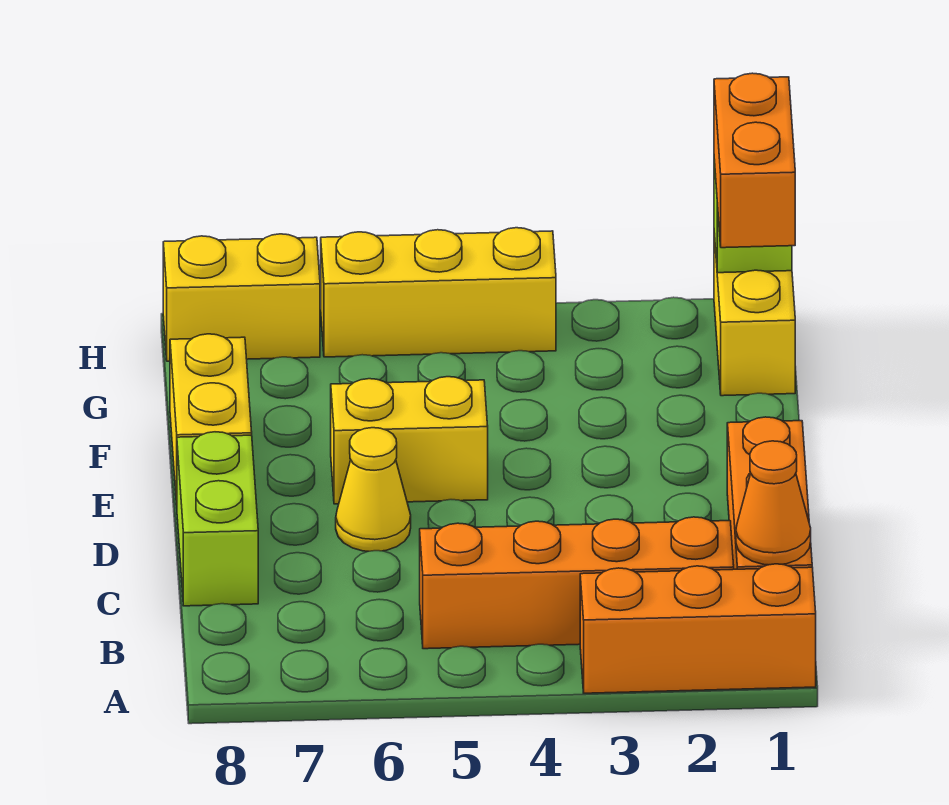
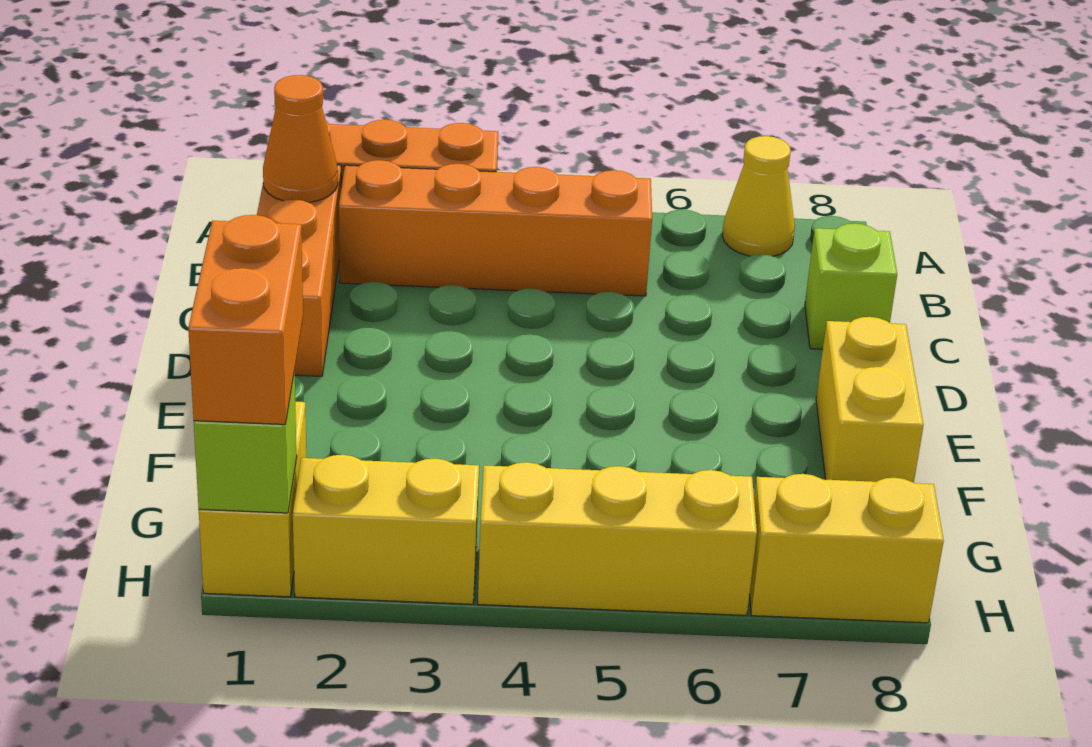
lime brick C8:D8 level 1 -> lime brick C8 level 1
yellow cone D6 level 1 -> yellow cone A7 level 1
yellow brick E5:E6 level 1 -> yellow brick H2:H3 level 1

